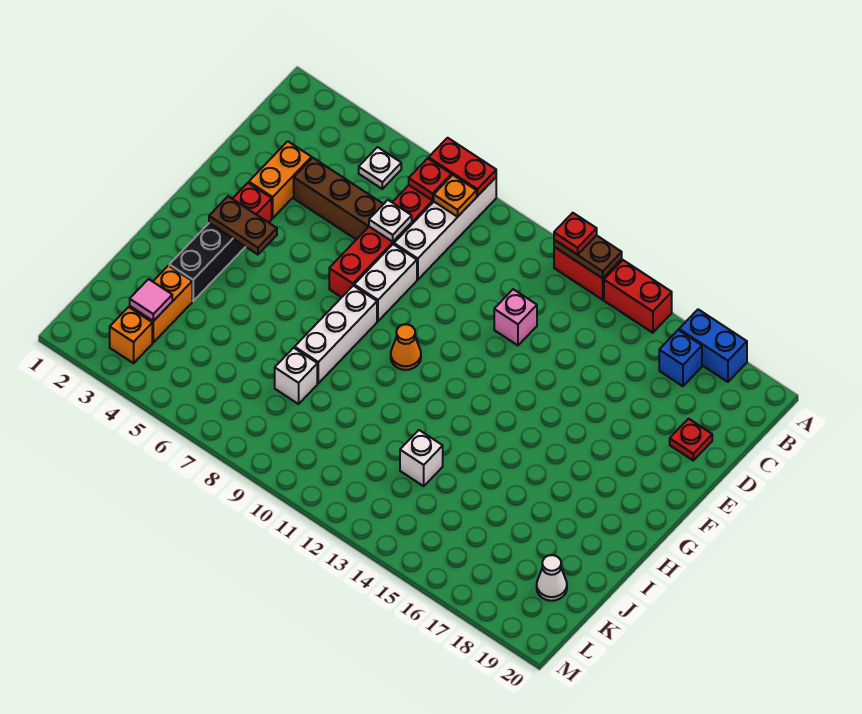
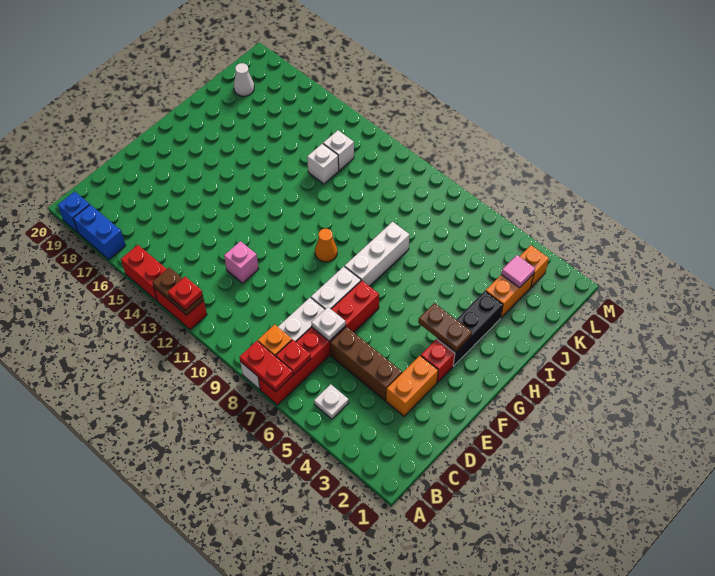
blue brick B17 level 1 -> blue brick A19 level 1
red plate D19 level 1 -> none
white brick J8 level 1 -> white brick K13 level 1

